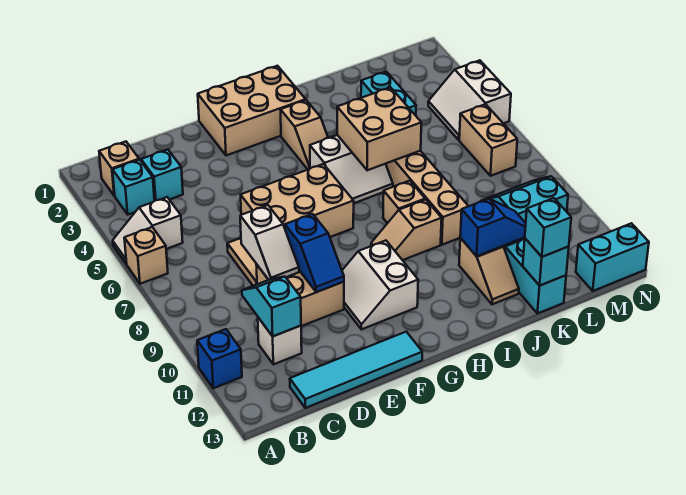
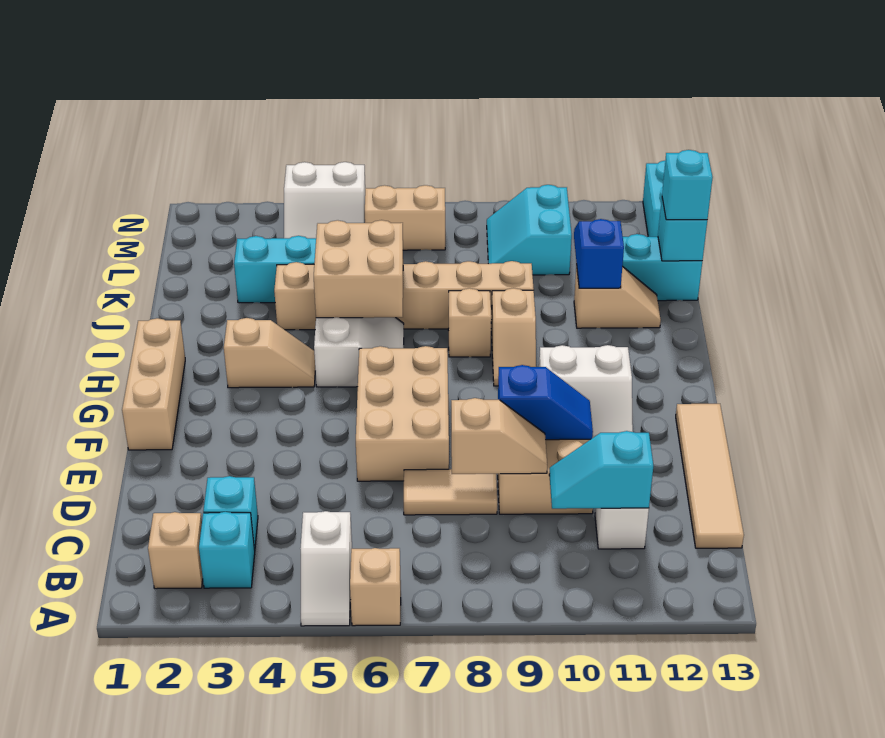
blue brick A11 level 1 -> none
cyan tile C13:F13 level 1 -> tan tile C13:F13 level 1
white slope D8:D9 level 2 top 8 -> tan slope D8:D9 level 2 top 8
tan brick F1:H2 level 1 -> tan brick F1:H1 level 1

